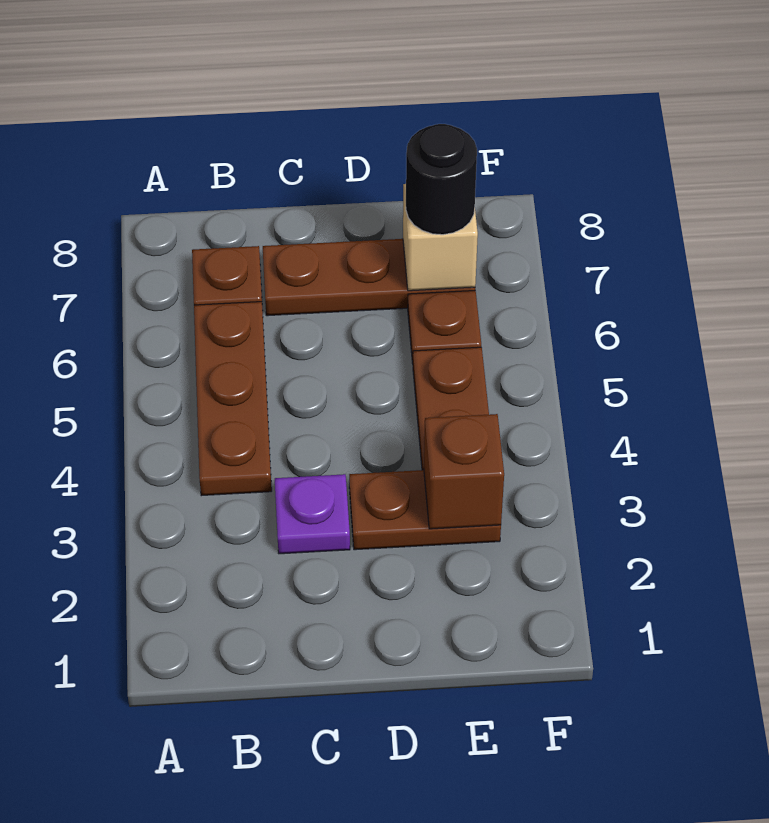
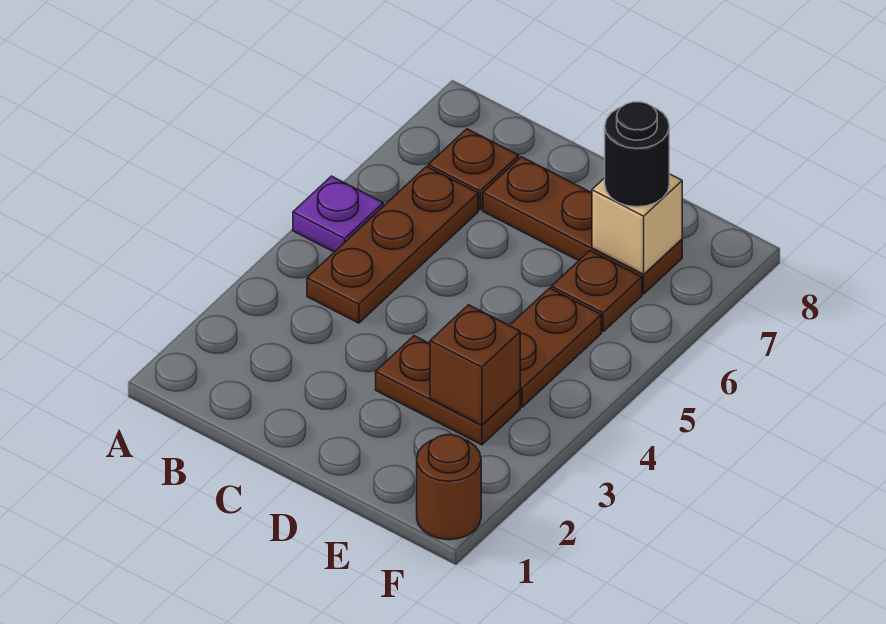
purple plate C3 level 1 -> purple plate A5 level 1
none -> brown round brick F1 level 1

